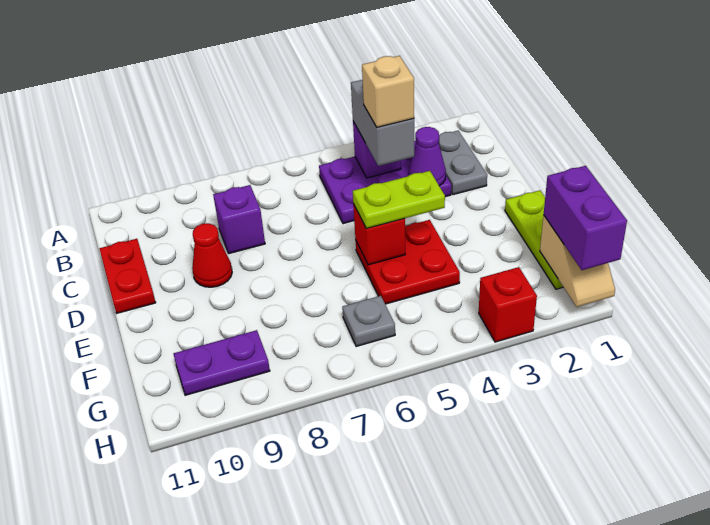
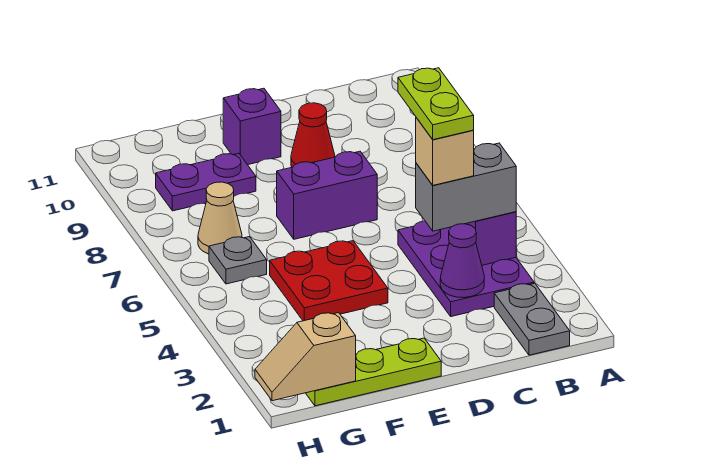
grey plate B2:C2 level 1 -> grey plate B1:B2 level 1
purple brick C8 level 1 -> purple brick E10 level 1
red plate C11:D11 level 1 -> none
lime plate E4:E5 level 3 -> lime plate C4:C5 level 5
red brick E5 level 2 -> none
purple brick G1:H1 level 3 -> purple brick D7:E7 level 1
none -> tan cone G7 level 1
purple plate G9:G10 level 1 -> purple plate F9:G9 level 1
red brick H3 level 1 -> none

